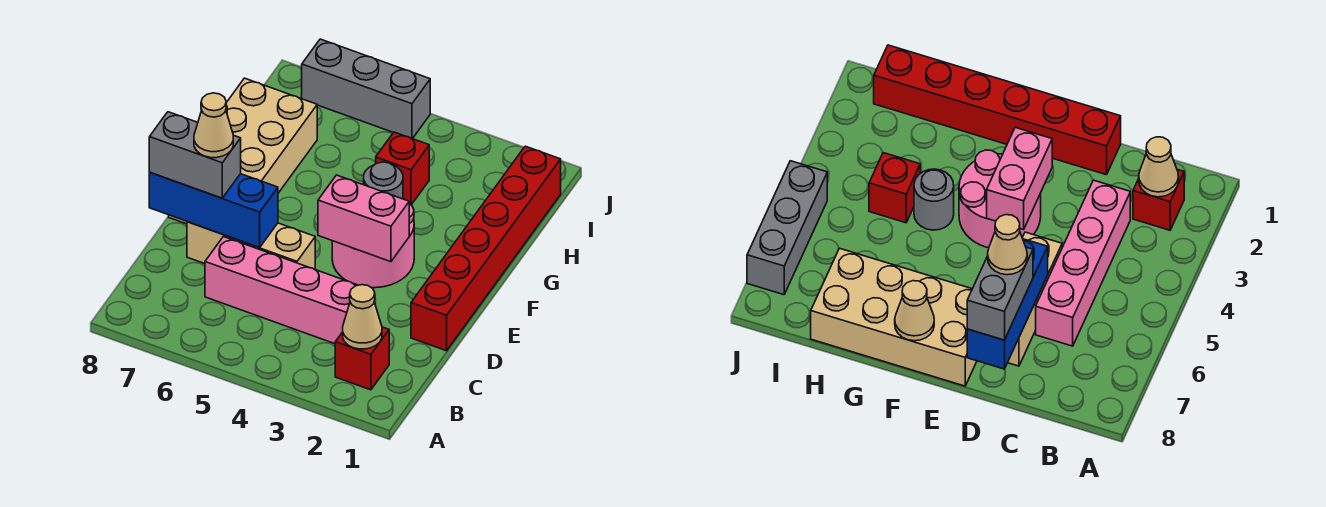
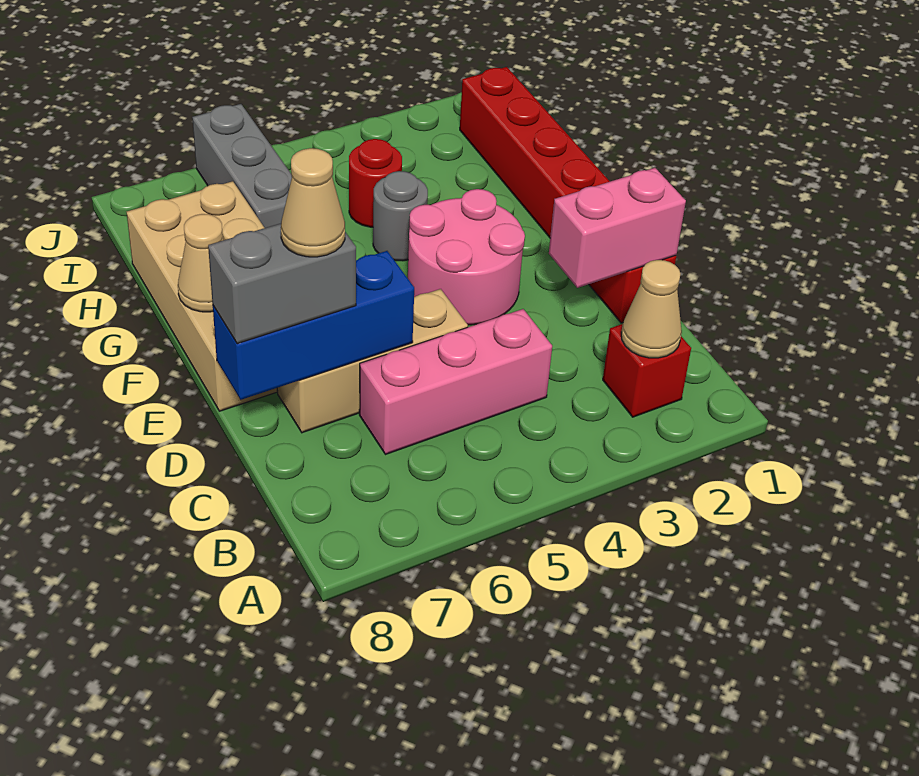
pink brick C3:C6 level 1 -> pink brick C4:C6 level 1
pink brick E3:E4 level 2 -> pink brick D1:D2 level 2
red brick H4 level 1 -> red round brick H4 level 1
grey brick J5:J7 level 1 -> grey brick H6:J6 level 1

